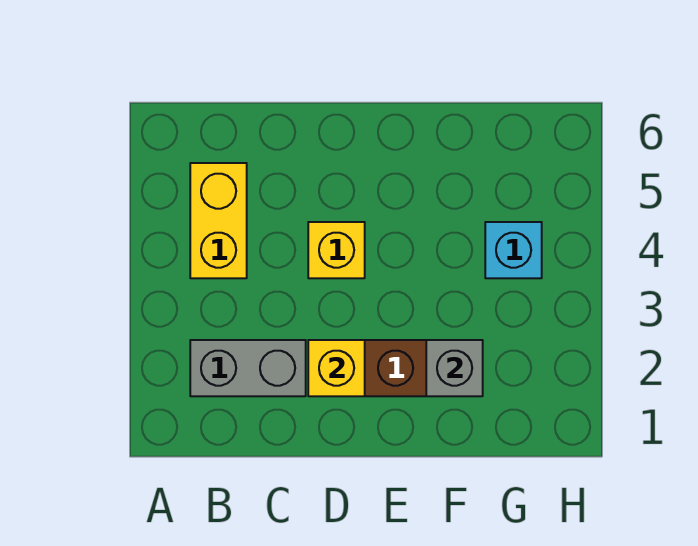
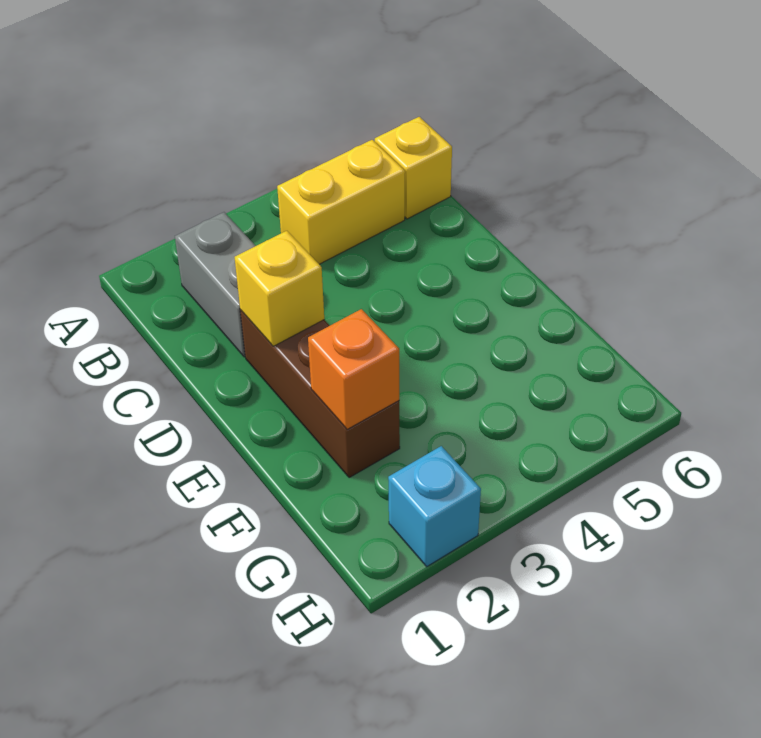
yellow brick D4 level 1 -> yellow brick B6 level 1
grey brick F2 level 2 -> orange brick F2 level 2
cyan brick G4 level 1 -> cyan brick H2 level 1

